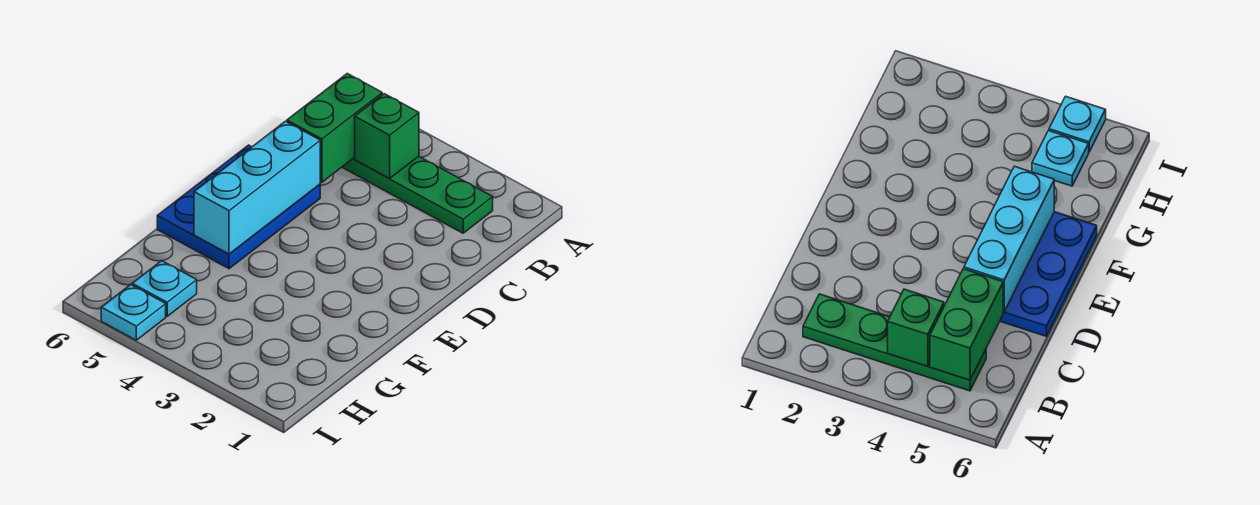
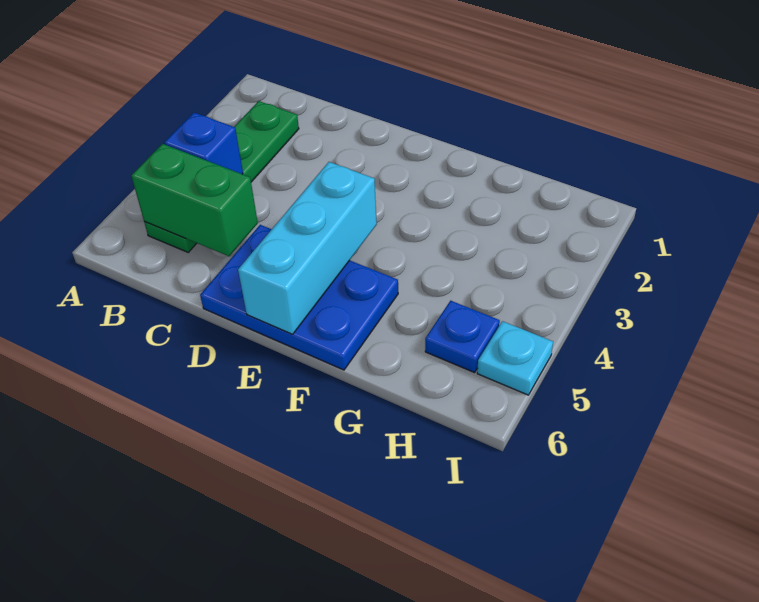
green brick B4 level 2 -> blue brick B4 level 2
cyan brick D5:F5 level 2 -> cyan brick E4:E6 level 2
cyan plate H5 level 1 -> blue plate H5 level 1

